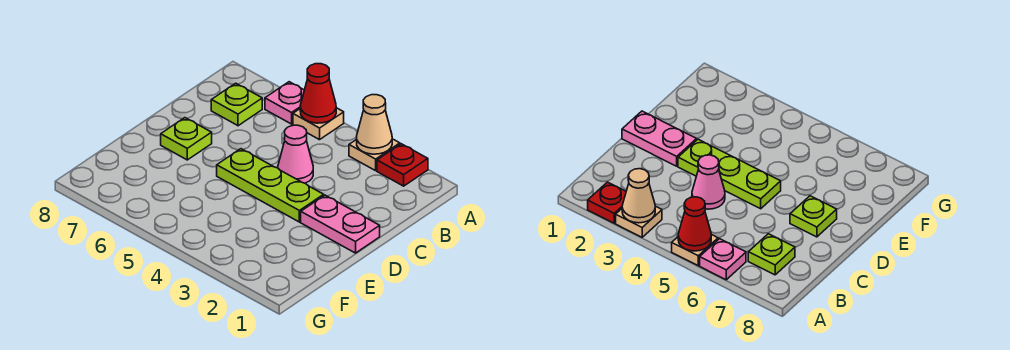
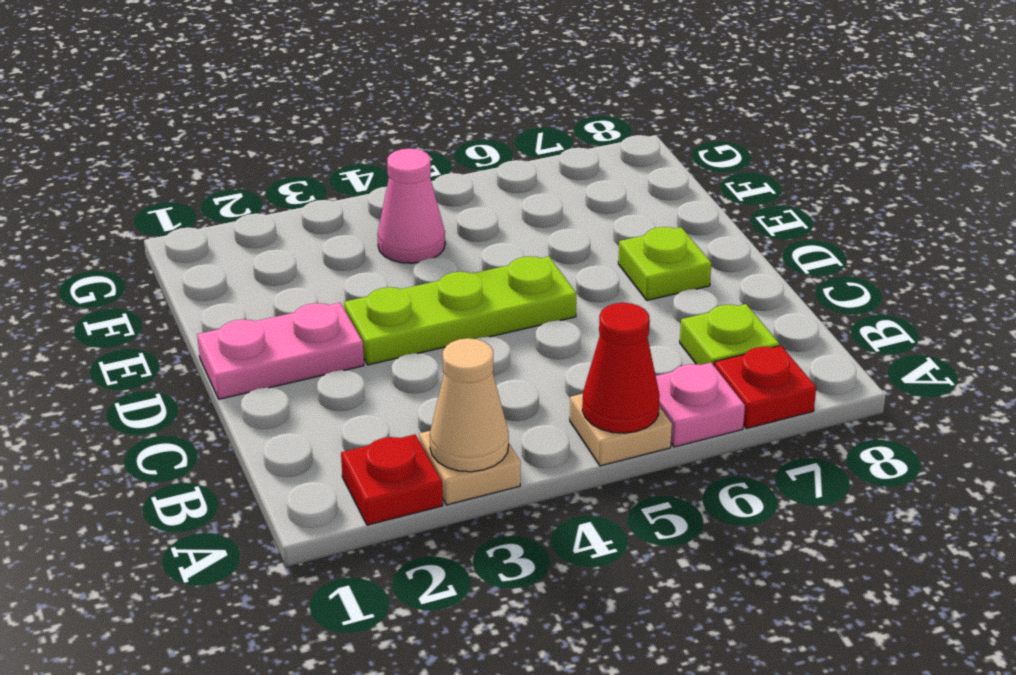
none -> red plate A7 level 1
pink cone C4 level 1 -> pink cone F4 level 1

